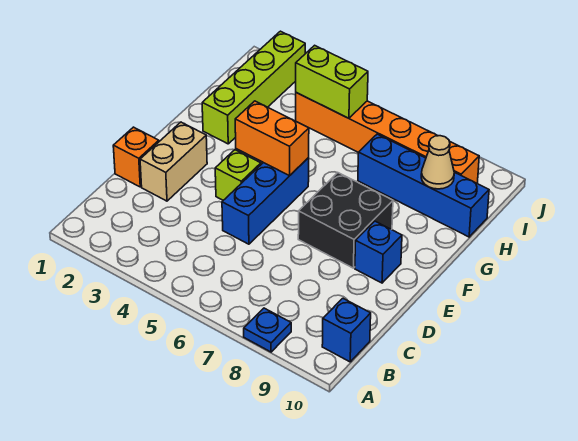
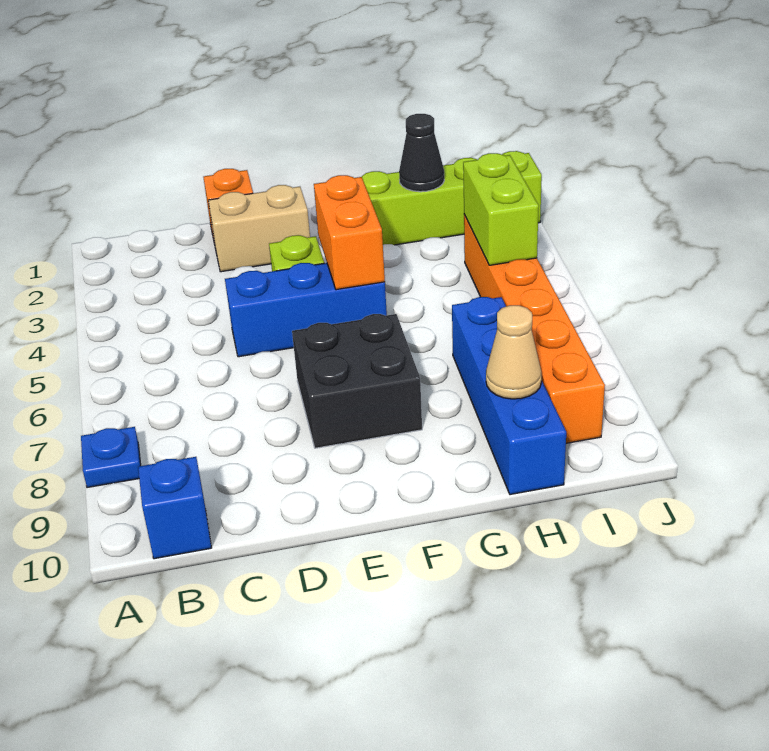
blue brick E9 level 1 -> none
none -> black cone H2 level 2

